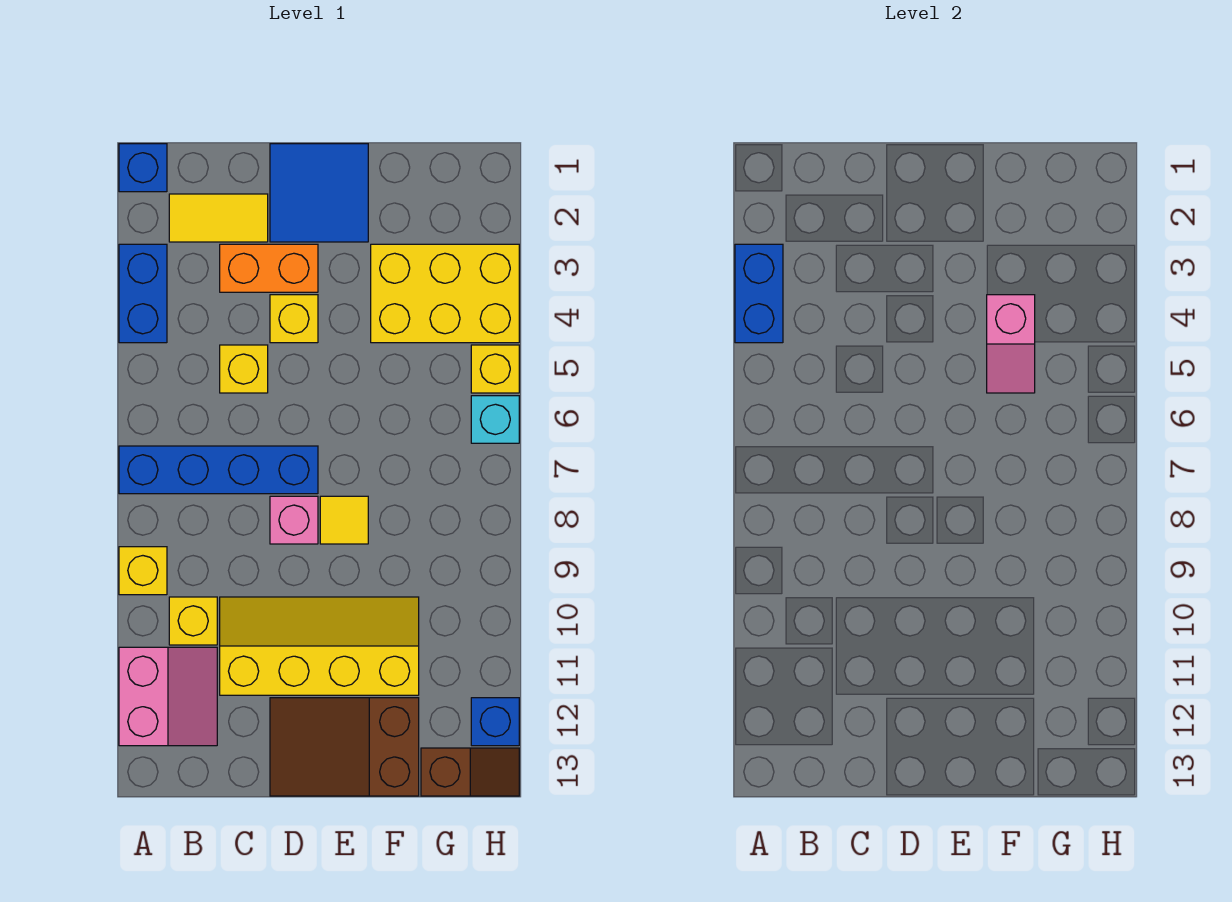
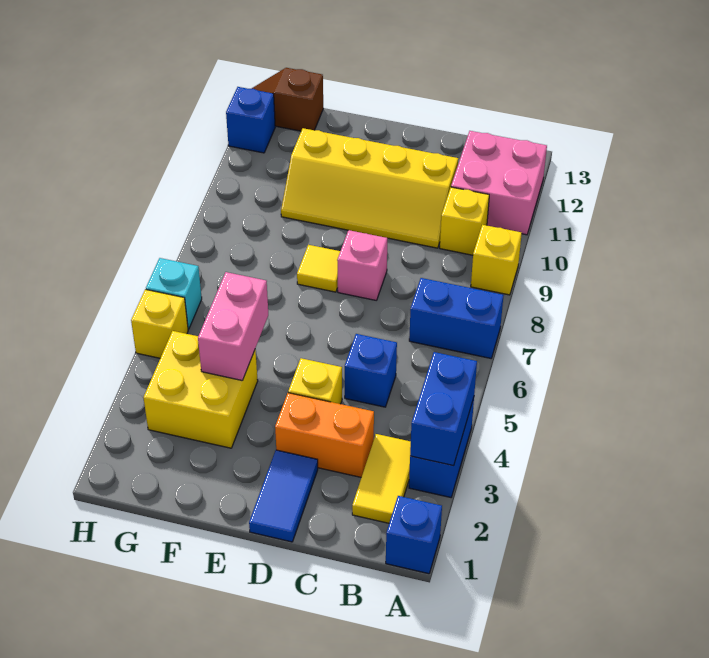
blue brick A7:D7 level 1 -> blue brick A7:B7 level 1
pink slope A11:B12 level 1 top A -> pink brick A11:B12 level 1
yellow tile B2:C2 level 1 -> yellow tile B2:B3 level 1
yellow brick C5 level 1 -> blue brick C5 level 1
blue tile D1:E2 level 1 -> blue tile D1:D2 level 1
brown slope D12:F13 level 1 top F -> none
yellow brick F3:H4 level 1 -> yellow brick F3:G4 level 1
pink slope F4:F5 level 2 top 4 -> pink brick F4:F5 level 2

